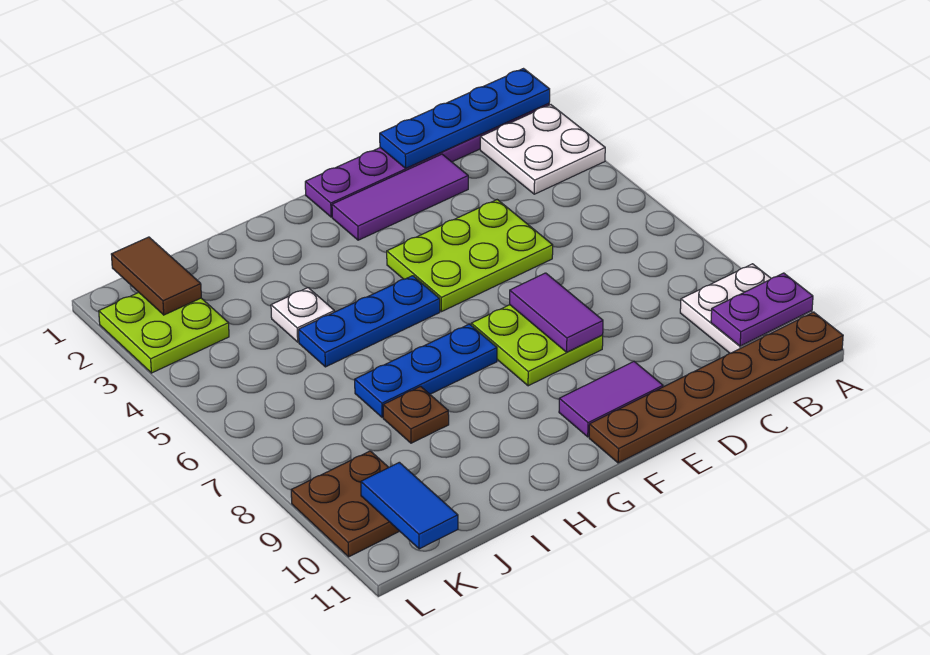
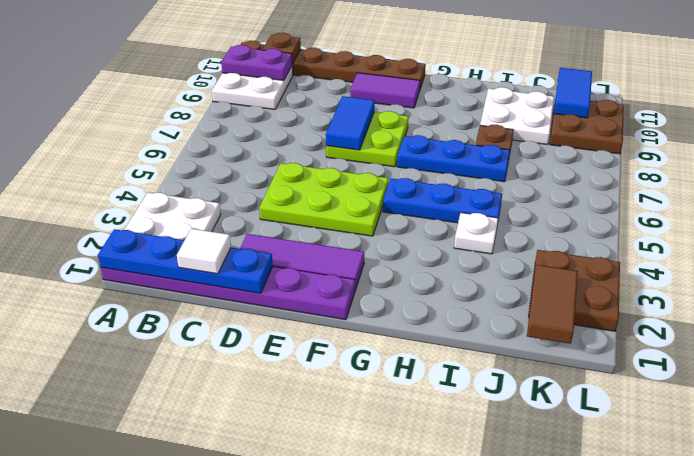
none -> brown plate B11 level 2
none -> white tile C1 level 3
purple tile E7:E8 level 2 -> blue tile E7:E8 level 2
none -> white plate I9:J10 level 1
lime plate K2:L3 level 1 -> brown plate K2:L3 level 1

